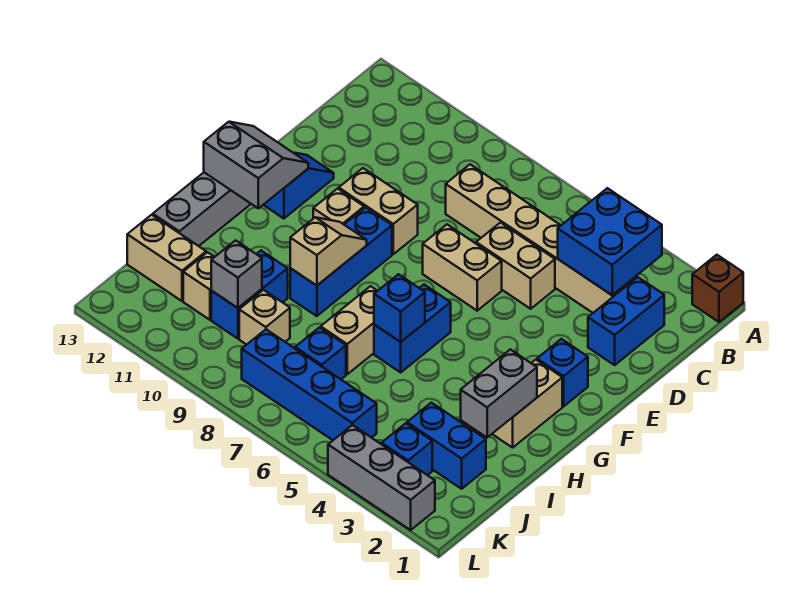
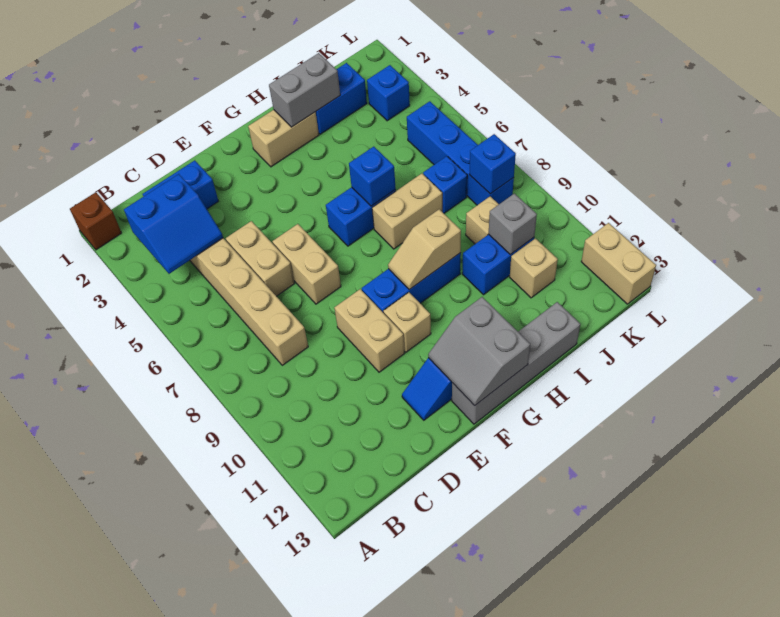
blue brick B3:C4 level 2 -> blue slope B3:C4 level 2 top 3
blue brick F2 level 1 -> blue brick K8 level 2
blue brick J2:J3 level 1 -> blue brick I2:J2 level 1
tan brick J12:J13 level 1 -> tan brick L12:L13 level 1
grey brick L2:L4 level 1 -> none

